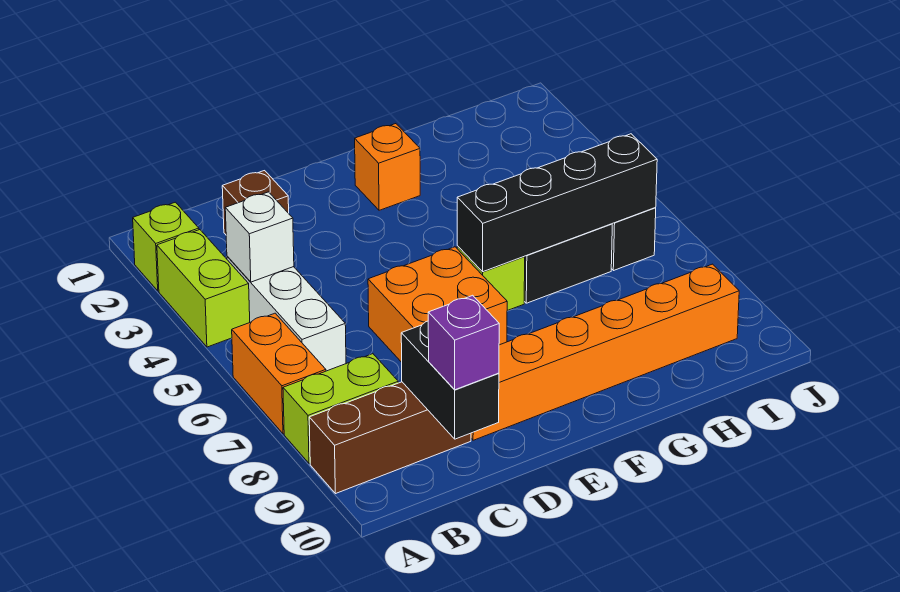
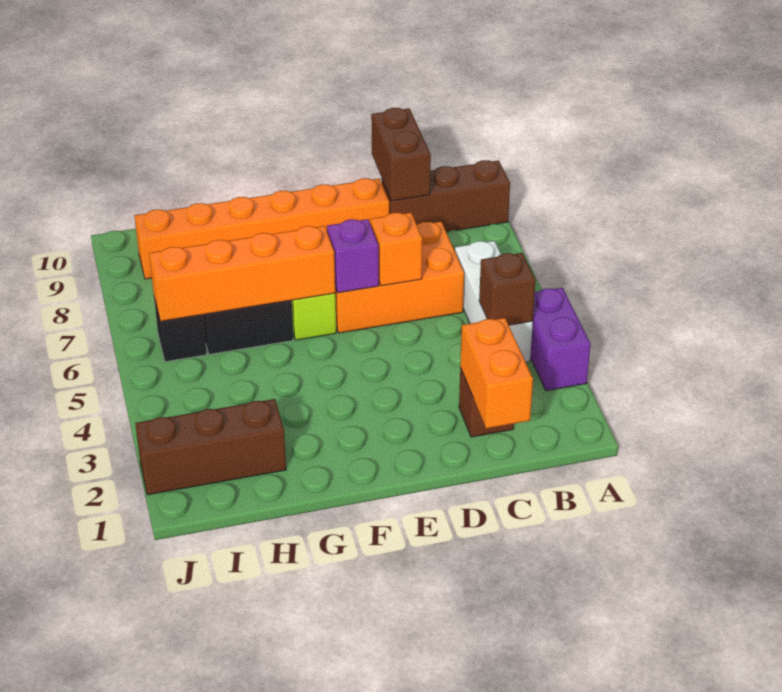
lime brick A2 level 1 -> none
lime brick A3:A4 level 1 -> purple brick A3:A4 level 1
orange brick A6:A7 level 1 -> orange brick C1:C2 level 2
lime brick A8:B8 level 1 -> none
white brick B4 level 2 -> brown brick B4 level 2
black brick C9:C10 level 2 -> brown brick C9:C10 level 2
purple brick C10 level 3 -> purple brick E6 level 2
orange brick D6:E7 level 1 -> orange brick C6:E7 level 1
orange brick F2 level 1 -> orange brick D6 level 2
black brick F6:I6 level 2 -> orange brick F6:I6 level 2
none -> brown brick H2:J2 level 1

